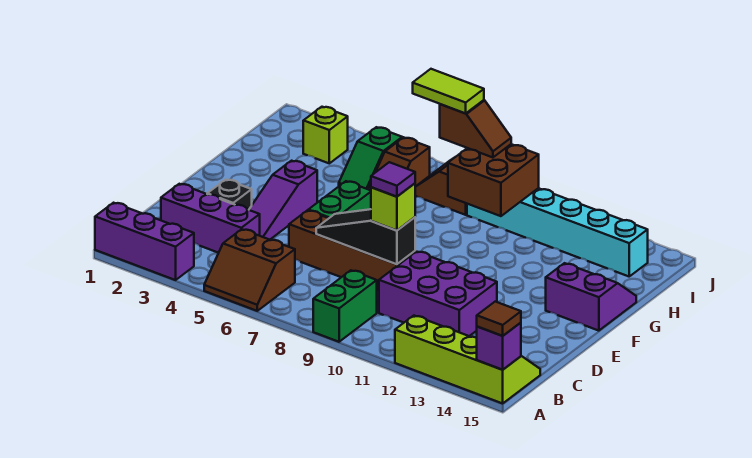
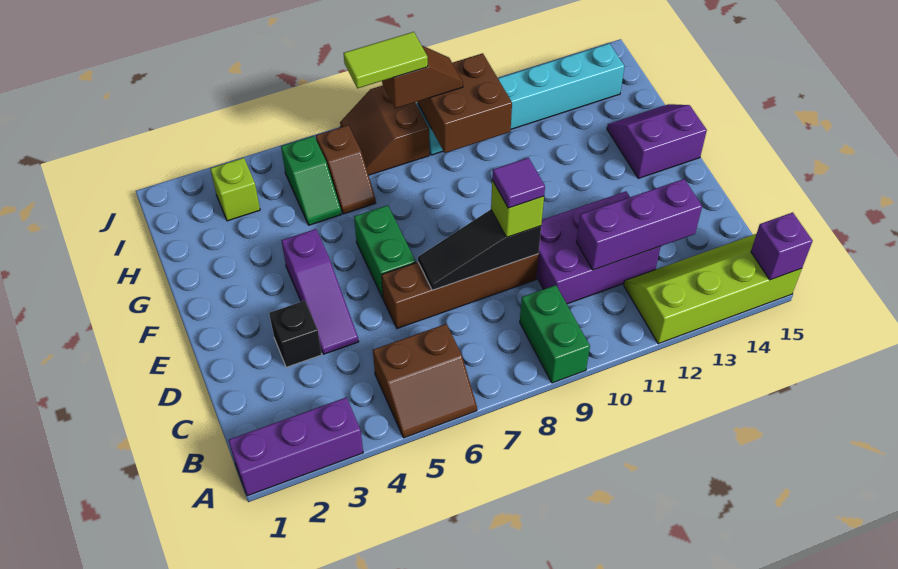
brown tile A15 level 3 -> none
purple brick C2:C4 level 1 -> purple brick C11:C13 level 2

